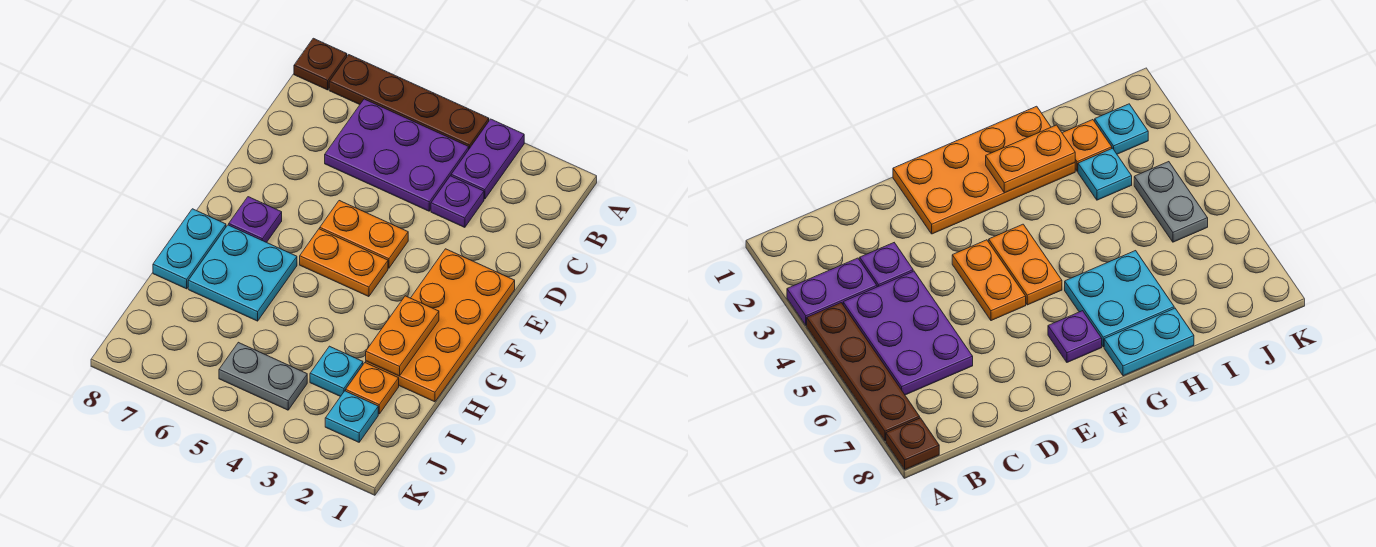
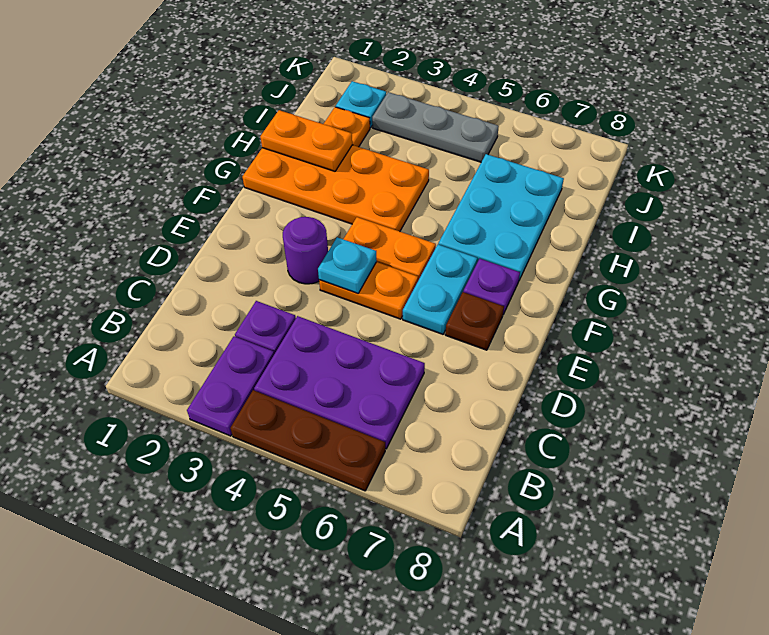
brown plate A4:A7 level 1 -> brown plate A4:A6 level 1
brown plate A8 level 1 -> brown plate E7 level 1
orange plate E1:H2 level 1 -> orange plate G1:H4 level 1
none -> purple round brick E3 level 1
orange plate G2:H2 level 2 -> orange plate H1:H2 level 2
cyan plate G6:H7 level 1 -> cyan plate G6:I7 level 1
cyan plate G8:H8 level 1 -> cyan plate E6:F6 level 1
cyan plate I3 level 1 -> cyan plate E4 level 2
grey plate J4:J5 level 1 -> grey plate J3:J5 level 1

